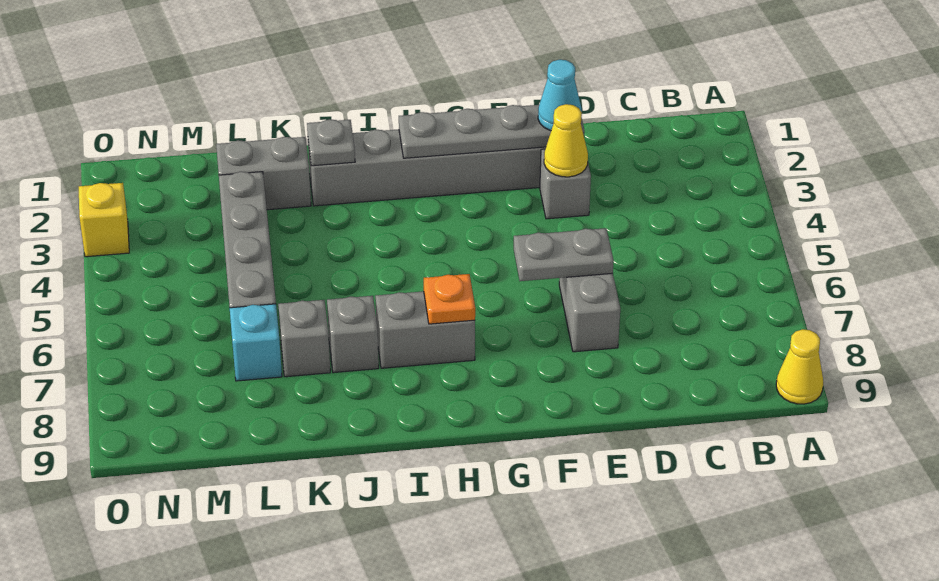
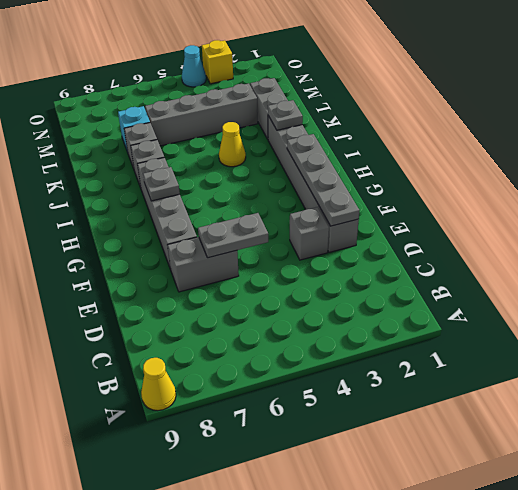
cyan cone E2 level 3 -> cyan cone O4 level 1
yellow cone E3 level 2 -> yellow cone J4 level 1
grey plate E6:F6 level 2 -> grey plate E5:E6 level 2
grey brick H7:I7 level 1 -> grey brick F7:I7 level 1
orange plate H7 level 2 -> grey plate H7 level 2

